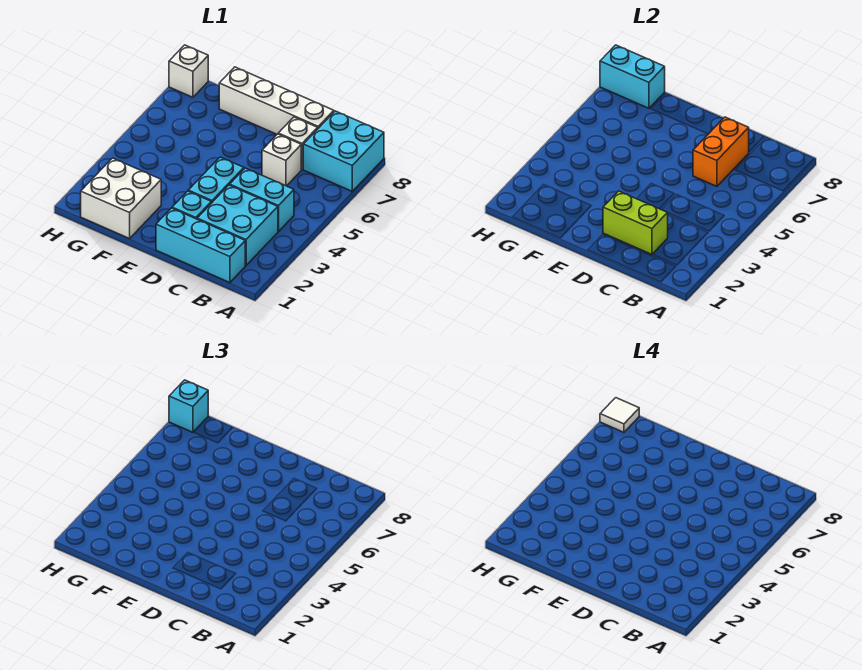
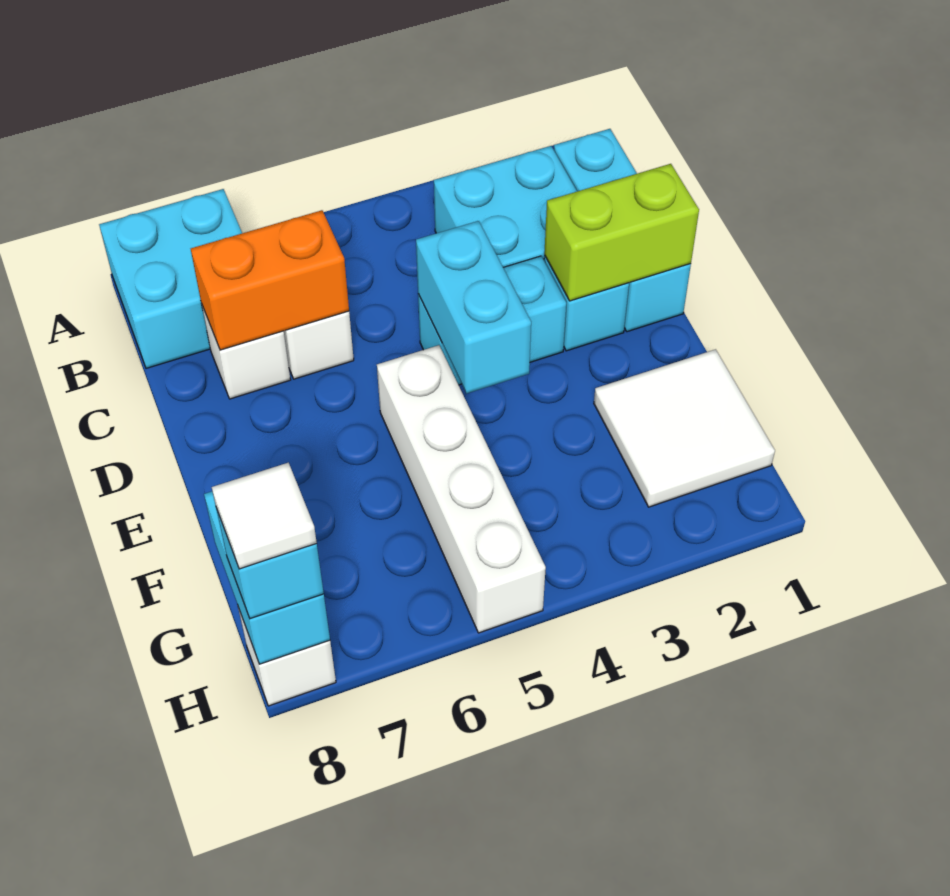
cyan brick B4:C4 level 1 -> cyan brick D4:E4 level 2
lime brick C2:D2 level 2 -> lime brick D1:D2 level 2
white brick C8:F8 level 1 -> white brick E5:H5 level 1
white brick F1:G2 level 1 -> white tile F1:G2 level 1

